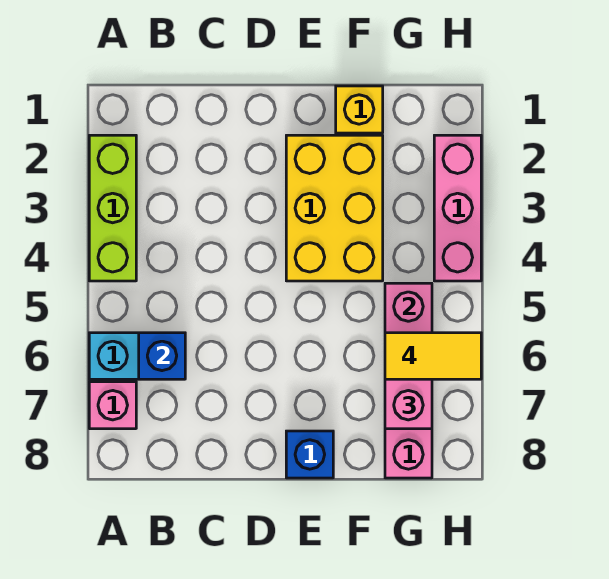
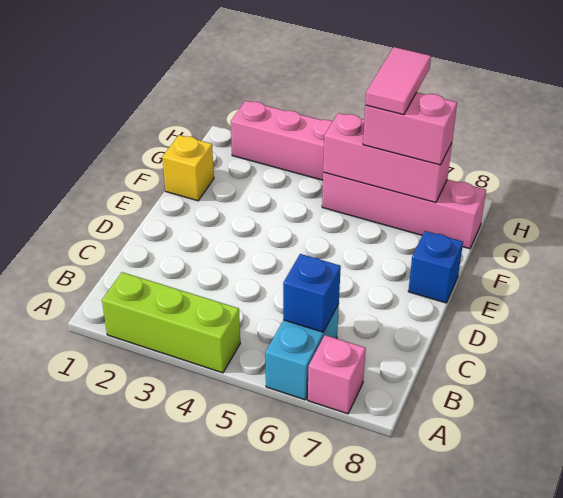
yellow brick E2:F4 level 1 -> none
yellow tile G6:H6 level 4 -> pink tile G6:H6 level 4

